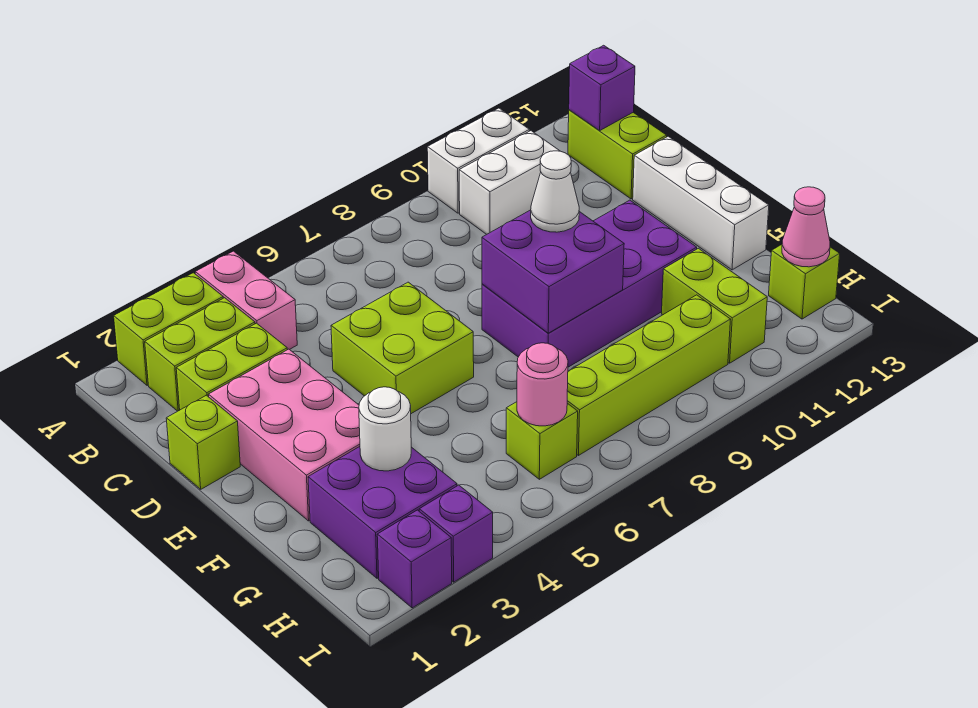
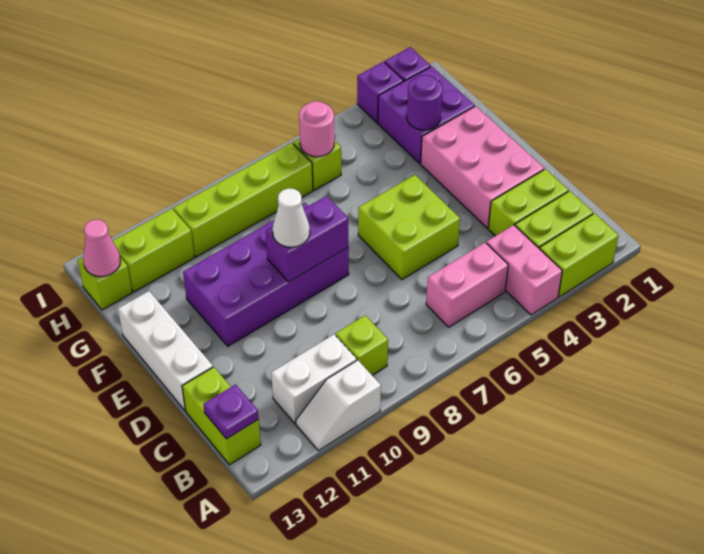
white brick A10:A11 level 1 -> white slope A10:A11 level 1 top 10
none -> pink brick B5:B6 level 1
purple brick B13 level 2 -> purple plate B13 level 2
lime brick D1 level 1 -> lime brick B9 level 1
purple brick E8:F9 level 2 -> purple brick E8:E9 level 2
white round brick G3 level 2 -> purple round brick G3 level 2
lime brick G11:H11 level 1 -> lime brick H11:H12 level 1

